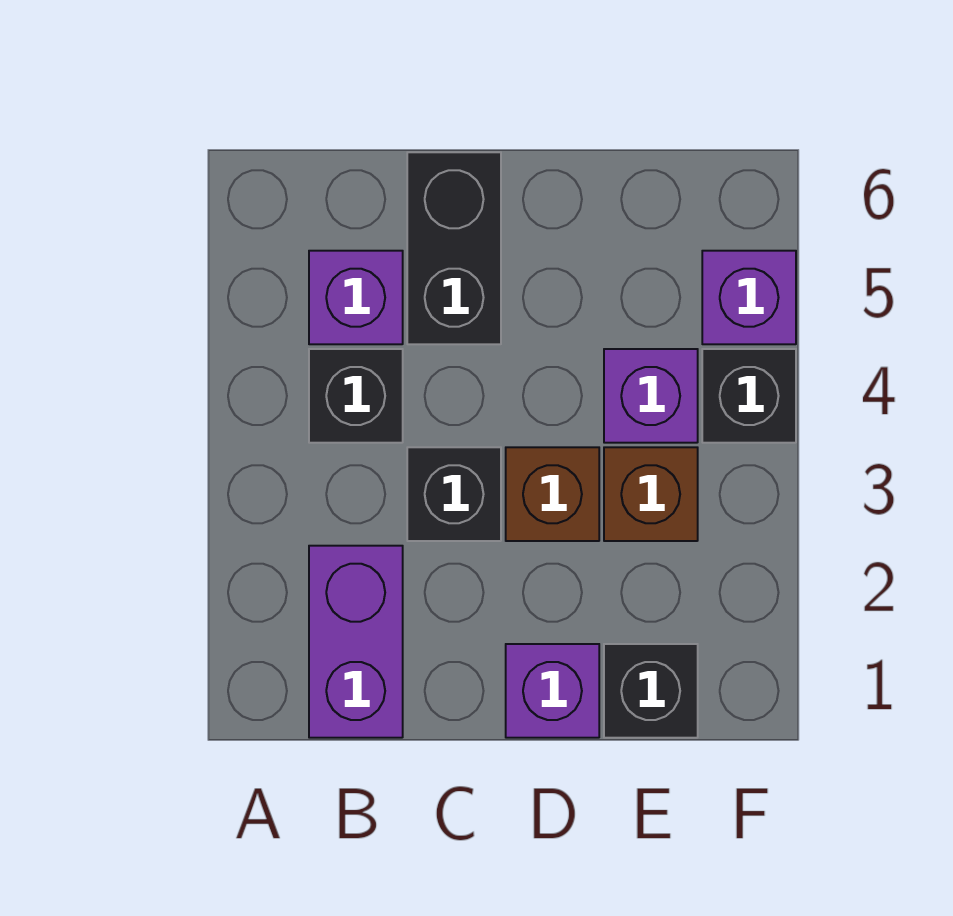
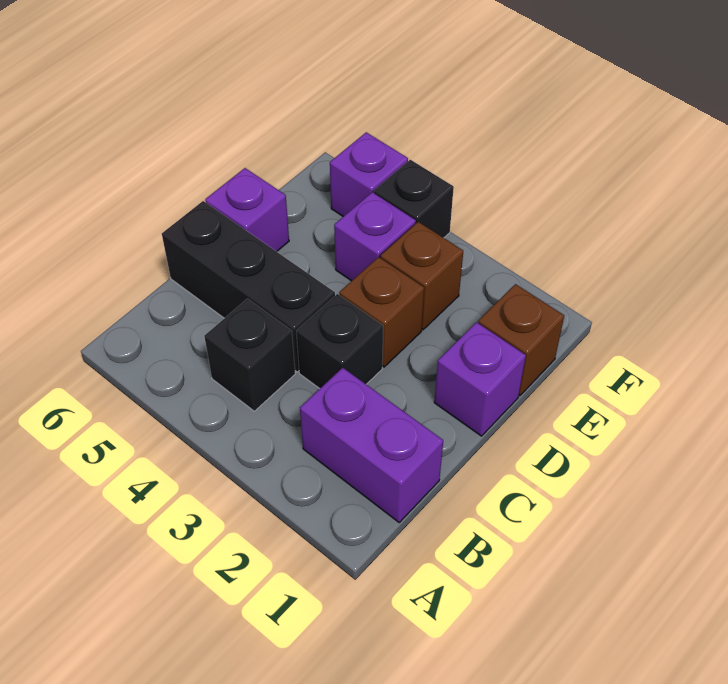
purple brick B5 level 1 -> purple brick D6 level 1
black brick C5:C6 level 1 -> black brick C4:C6 level 1
black brick E1 level 1 -> brown brick E1 level 1

